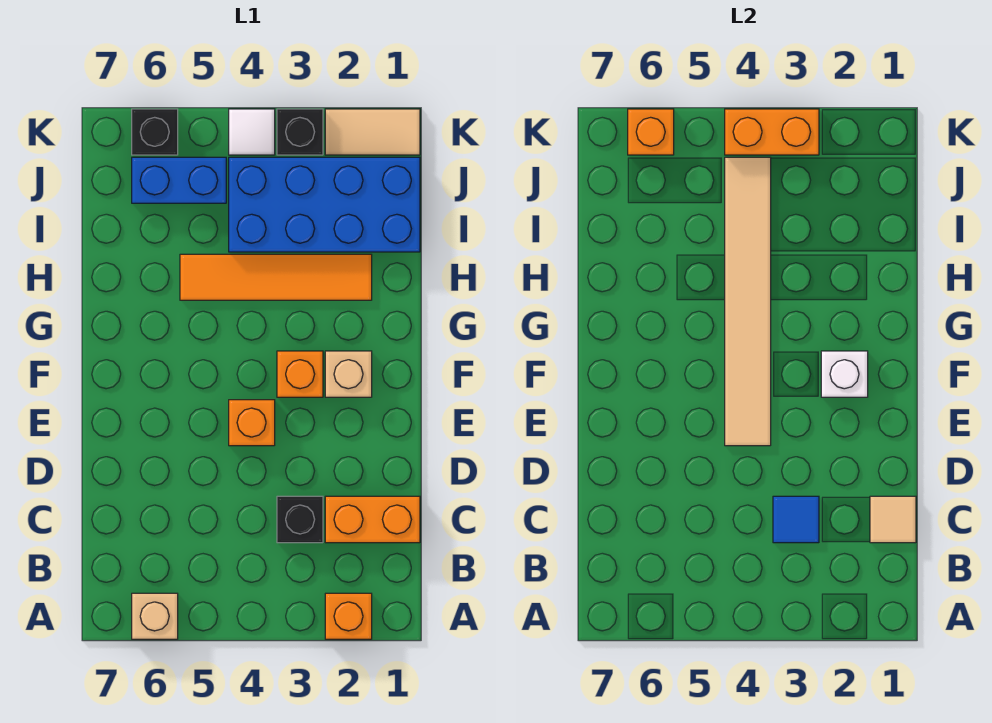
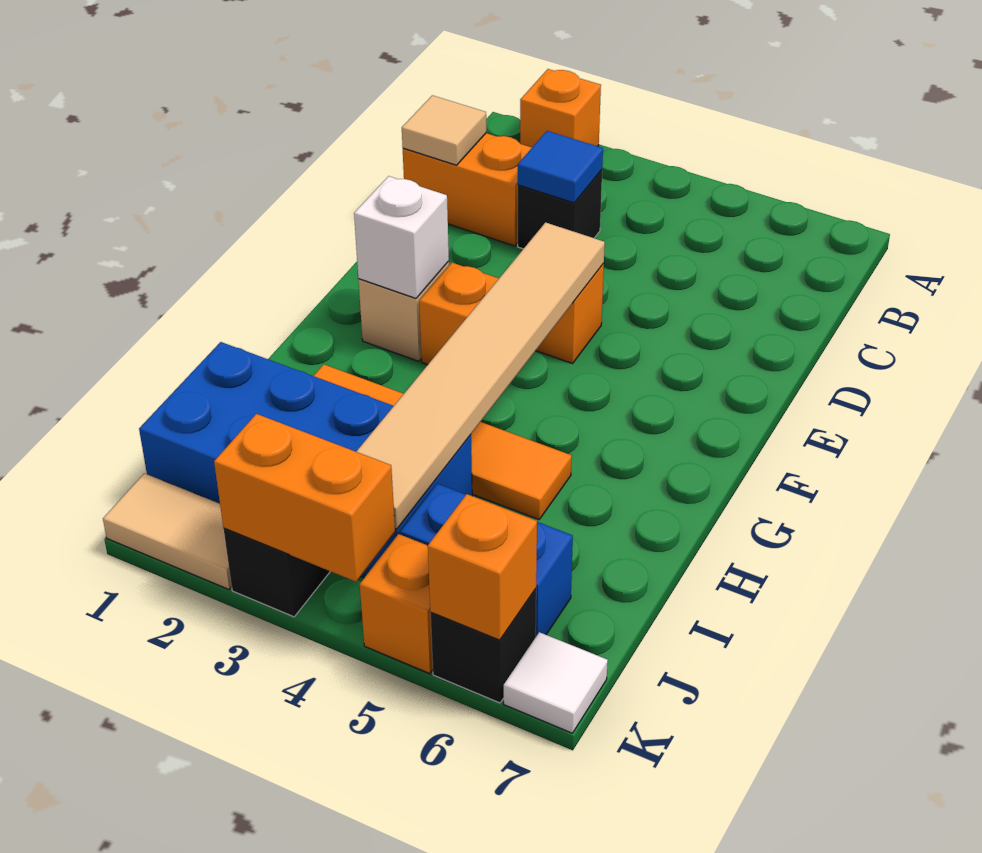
tan brick A6 level 1 -> none
white tile K4 level 1 -> white tile K7 level 1
none -> orange brick K5 level 1

